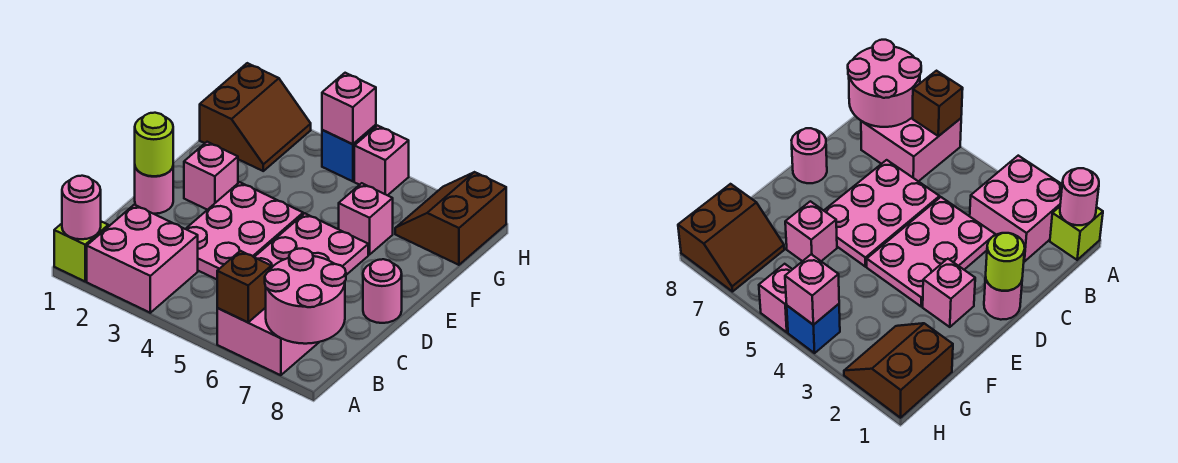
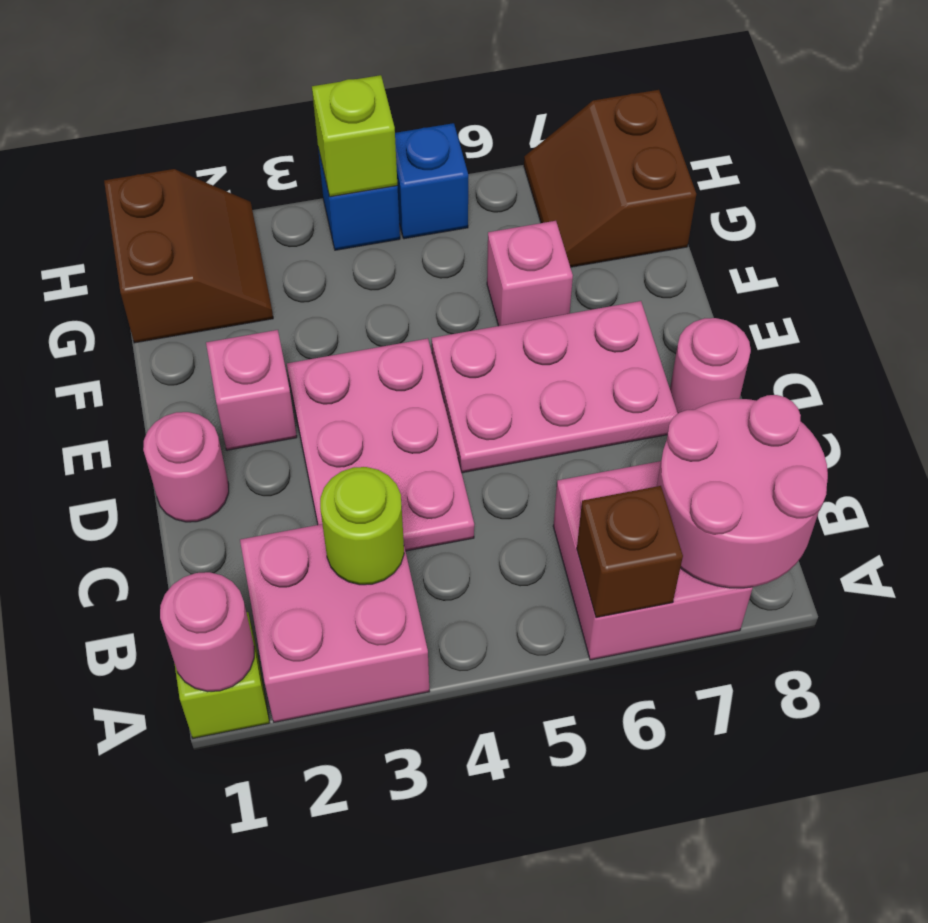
pink plate C5:E6 level 1 -> pink plate D5:E7 level 1
lime round brick D1 level 2 -> lime round brick B3 level 2
pink brick H4 level 2 -> lime brick H4 level 2
pink brick H5 level 1 -> blue brick H5 level 1

